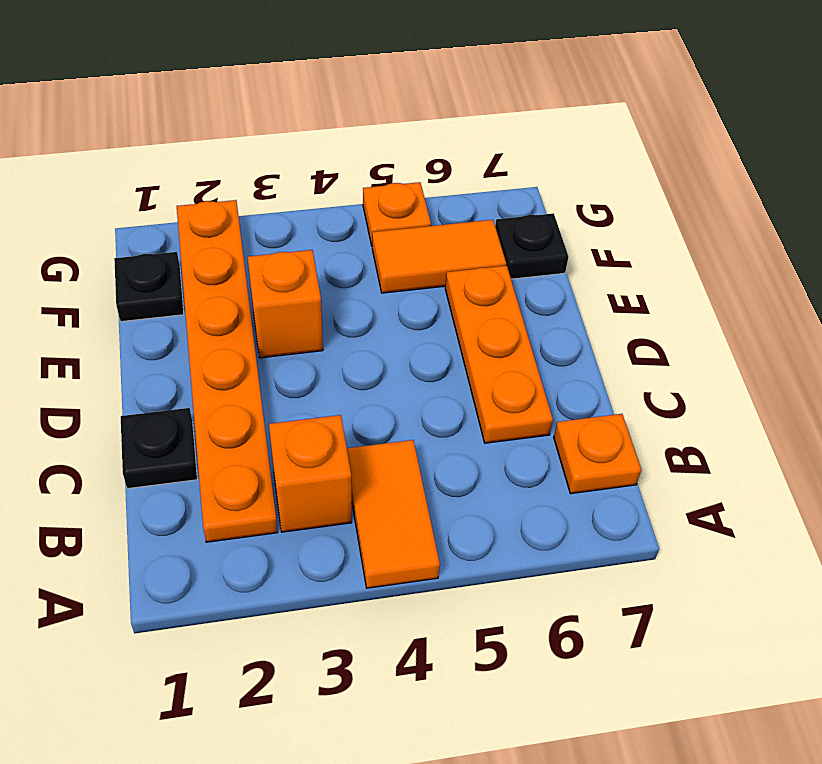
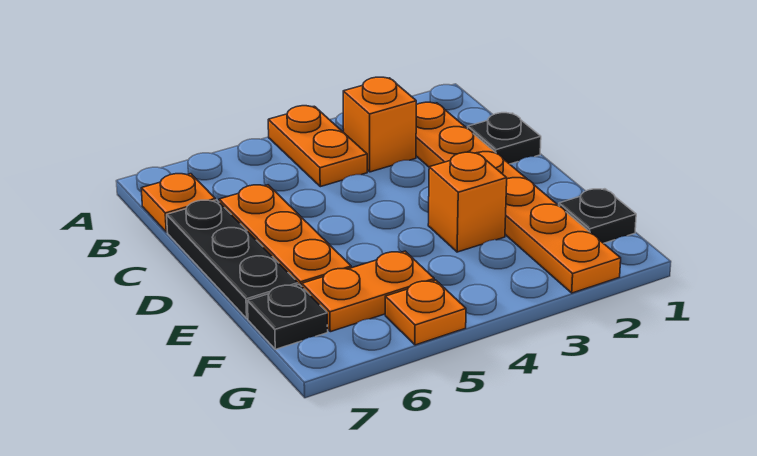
orange tile A4:B4 level 1 -> orange plate A4:B4 level 1
none -> black plate C7:E7 level 1
orange tile F5:F6 level 1 -> orange plate F5:F6 level 1

